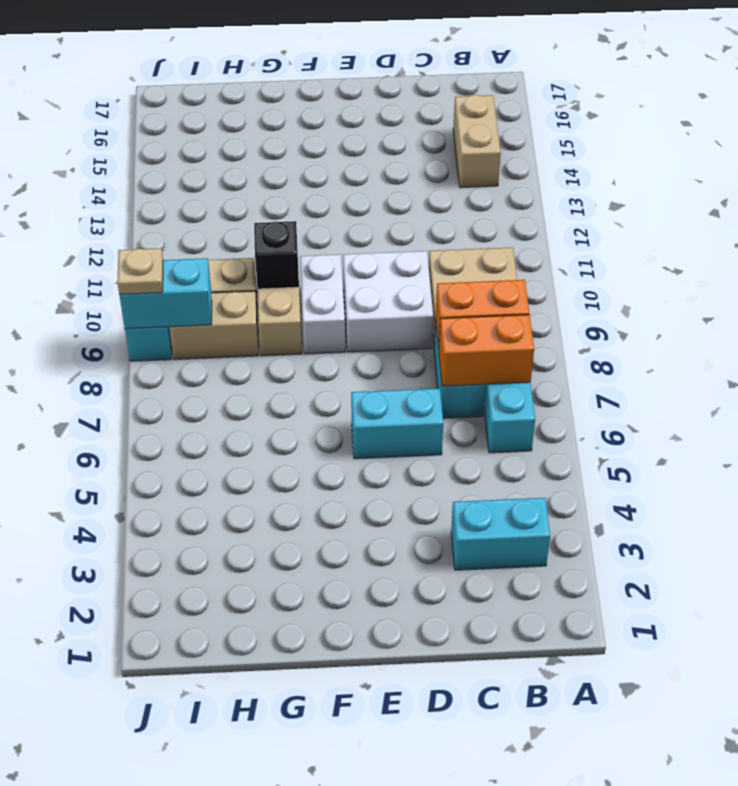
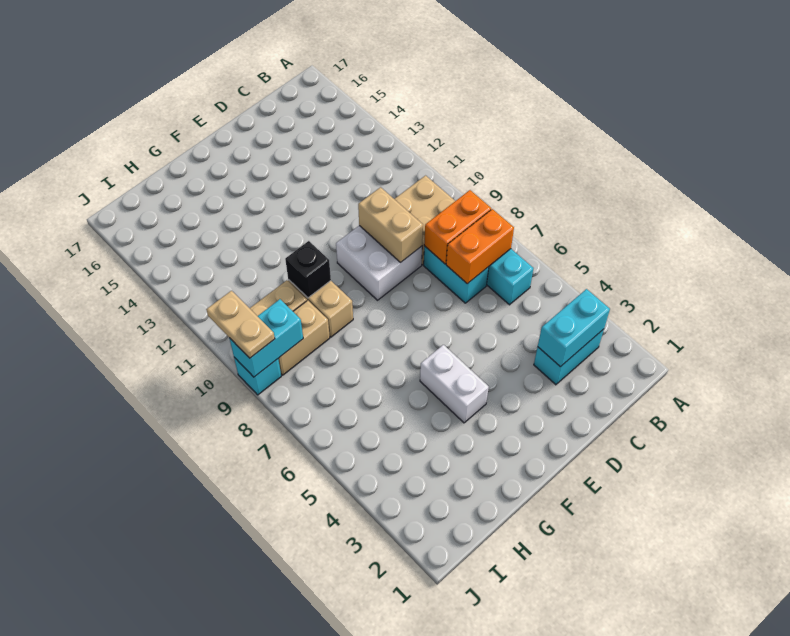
tan brick B14:B15 level 1 -> tan brick D9:D10 level 2
cyan brick D6:E6 level 1 -> cyan brick B3:C3 level 2
white brick F9:F10 level 1 -> white brick F4:F5 level 1
tan plate J9 level 3 -> tan plate J9:J10 level 3

